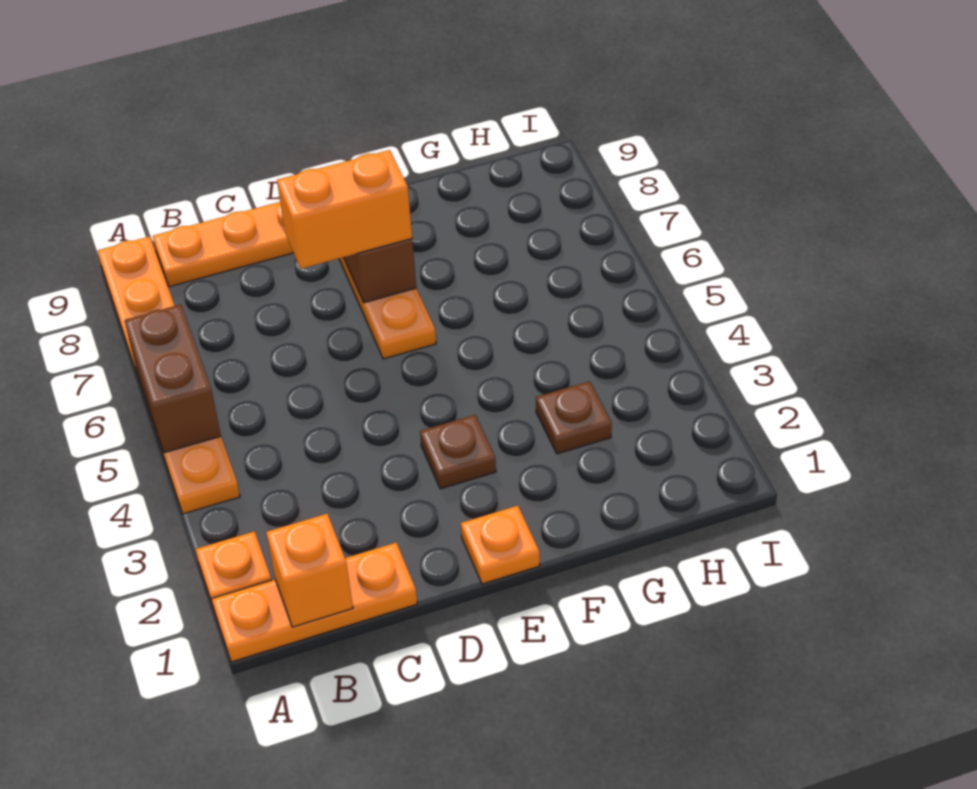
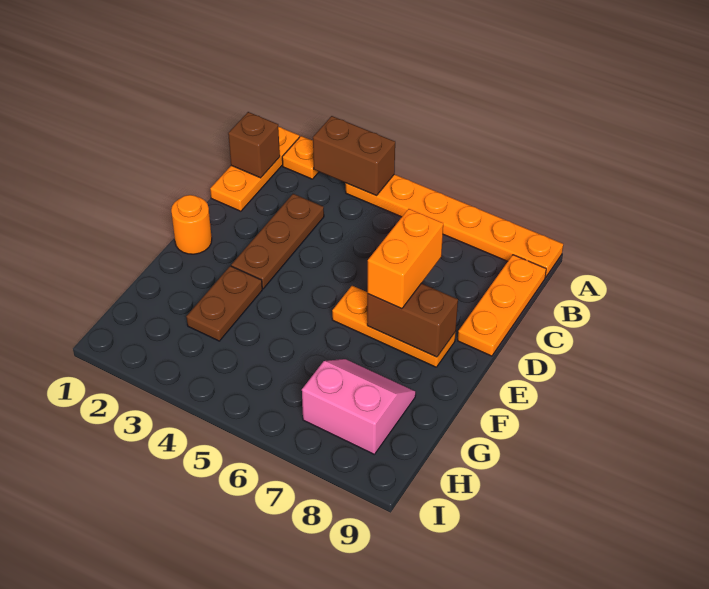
brown brick A5:A6 level 2 -> brown brick A3:A4 level 2
orange brick B1 level 2 -> brown brick B1 level 2
orange plate E1 level 1 -> orange round brick E1 level 1
brown plate E3 level 1 -> brown plate C3:E3 level 1
brown plate G3 level 1 -> brown plate F3:G3 level 1
none -> pink slope G7:H8 level 1 top H

